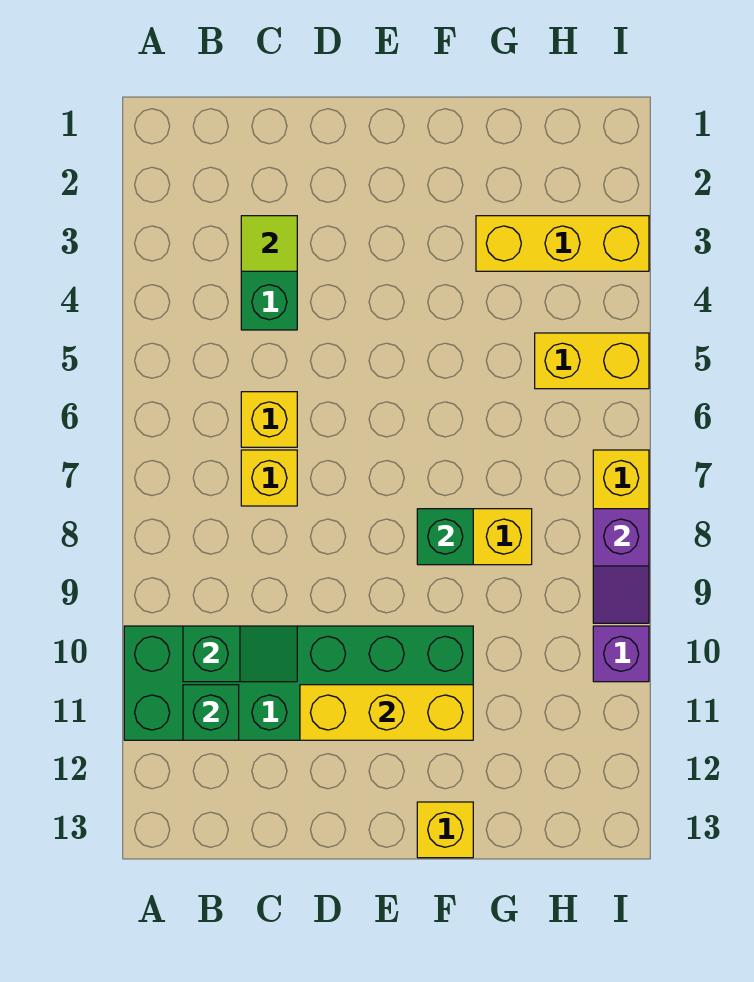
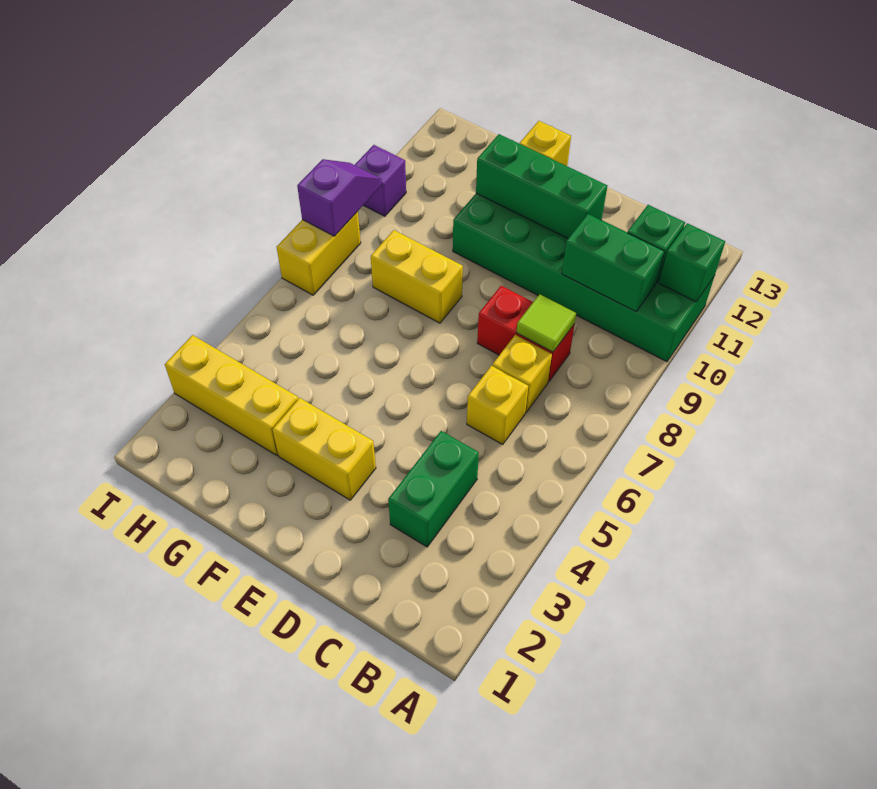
green slope B10:C10 level 2 top B -> green brick B10:C10 level 2
lime tile C3 level 2 -> lime tile C8 level 2
none -> red brick C8:D8 level 1
yellow brick D11:F11 level 2 -> green brick D11:F11 level 2
green brick F8 level 2 -> green brick A11 level 2
yellow brick H5:I5 level 1 -> yellow brick E3:F3 level 1

